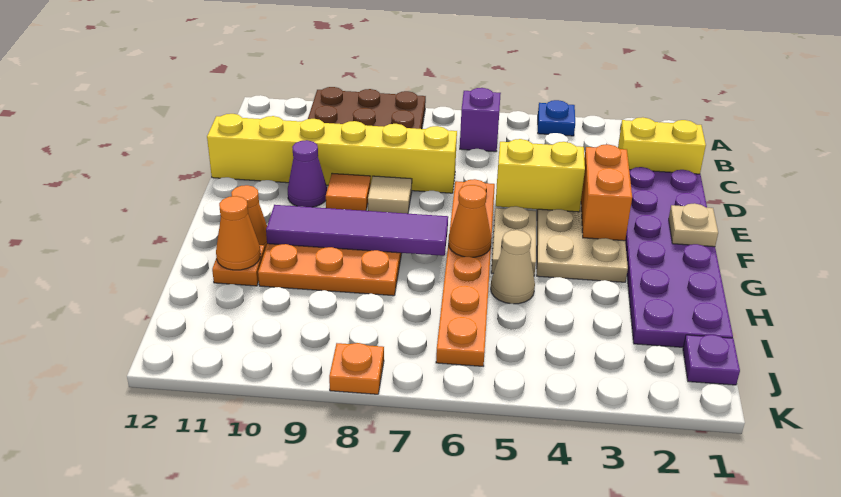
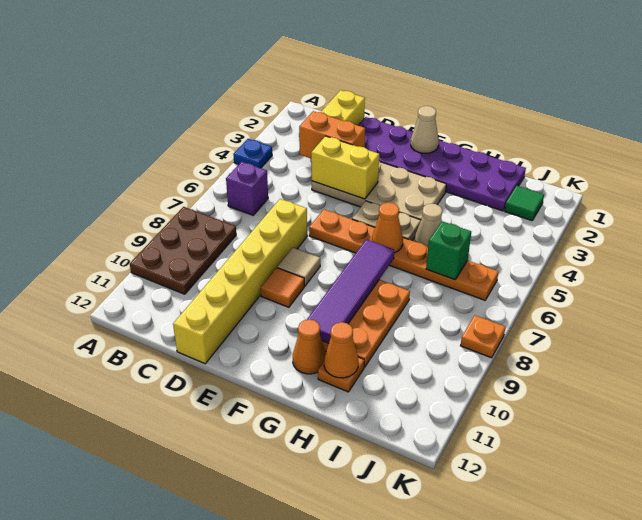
orange brick E3:F3 level 2 -> orange brick C3:D3 level 2
yellow brick E4:E5 level 2 -> yellow brick D4:E4 level 2
purple cone E10 level 1 -> none
tan plate F1 level 2 -> tan cone F1 level 2
none -> green brick I6 level 2
purple plate J1 level 1 -> none
none -> green tile J2 level 1

